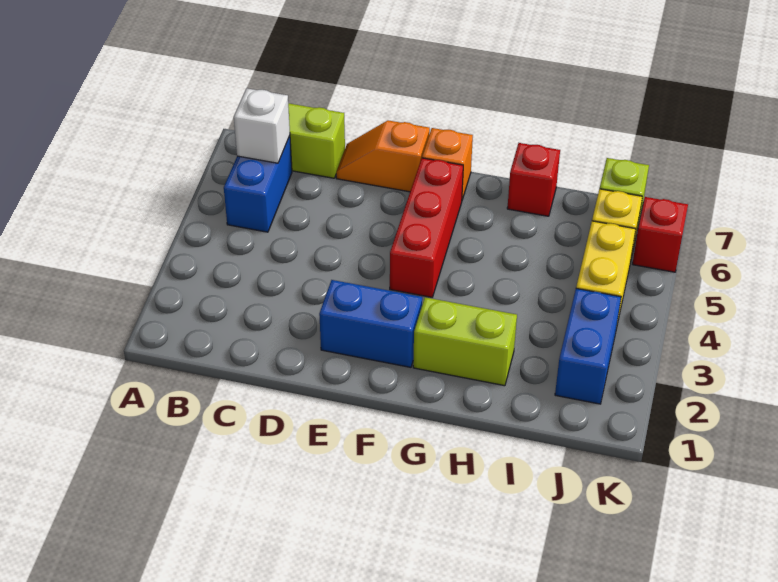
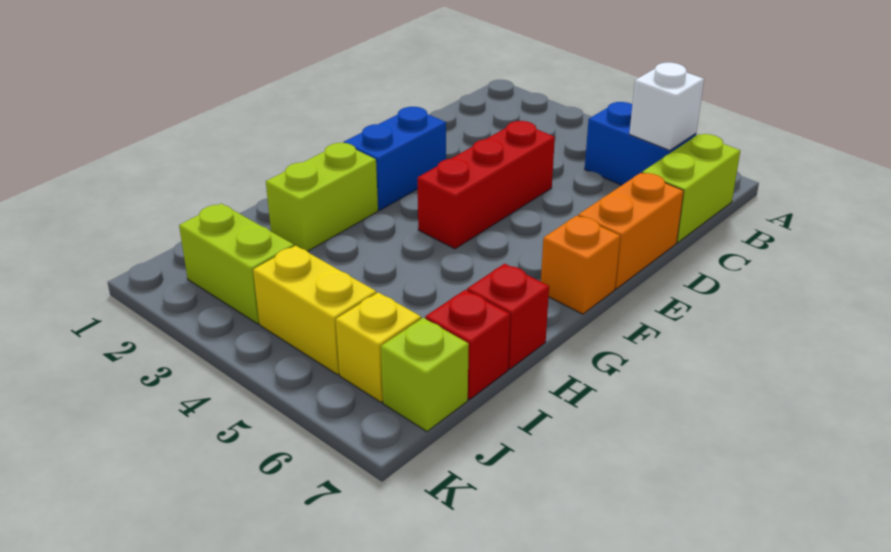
orange slope D7:E7 level 1 top E -> orange brick D7:E7 level 1
red brick F4:F6 level 1 -> red brick D4:F4 level 1
blue brick J2:J3 level 1 -> lime brick J2:J3 level 1
red brick K6 level 1 -> red brick I7 level 1

